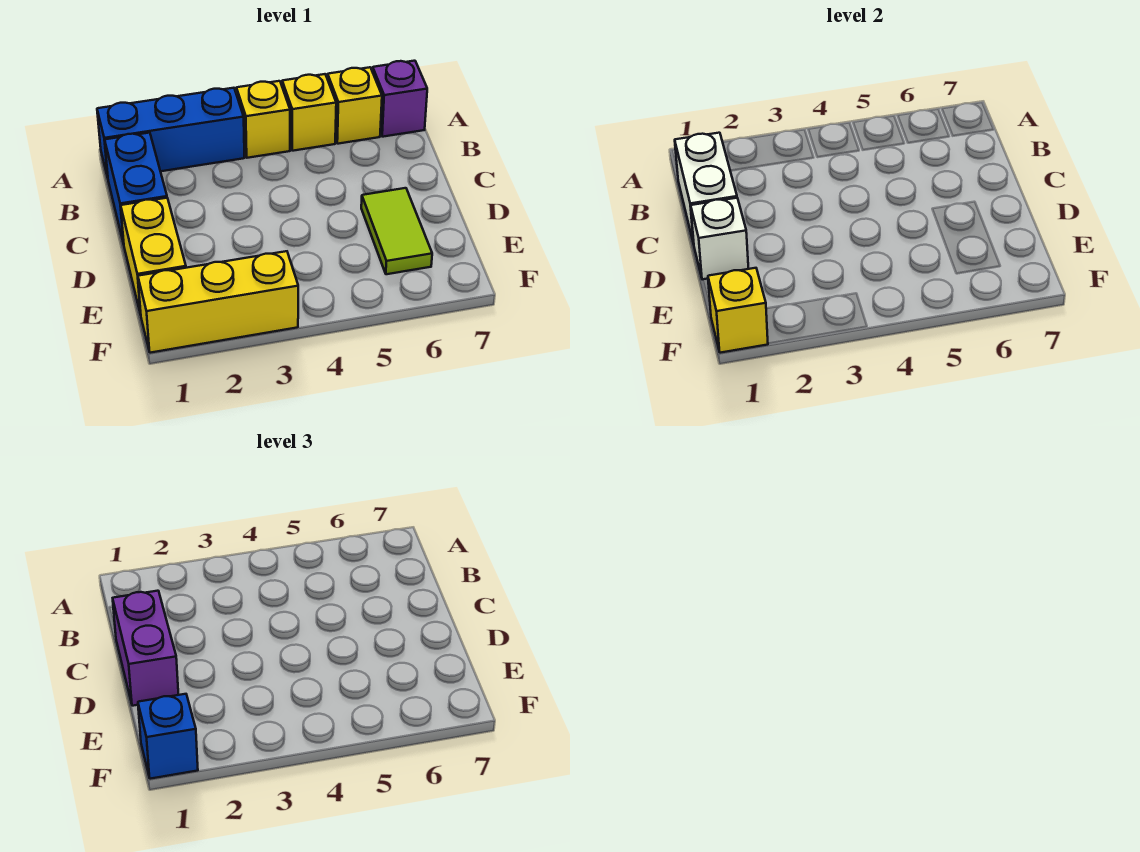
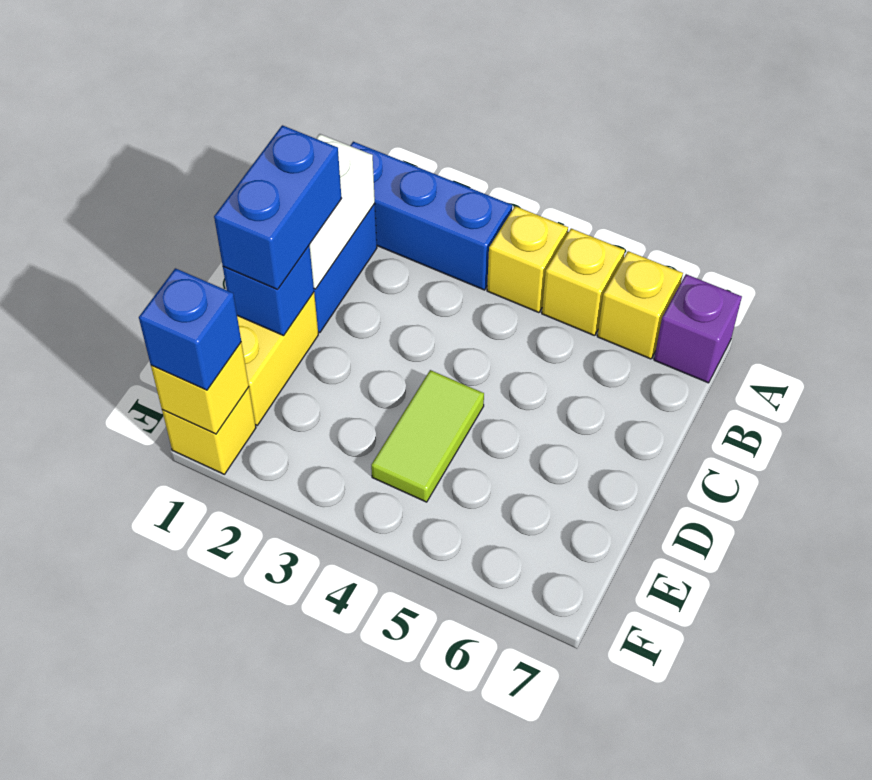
purple brick C1:D1 level 3 -> blue brick C1:D1 level 3
white brick D1 level 2 -> blue brick D1 level 2
lime tile D6:E6 level 1 -> lime tile D4:E4 level 1
yellow brick F1:F3 level 1 -> yellow brick F1 level 1

